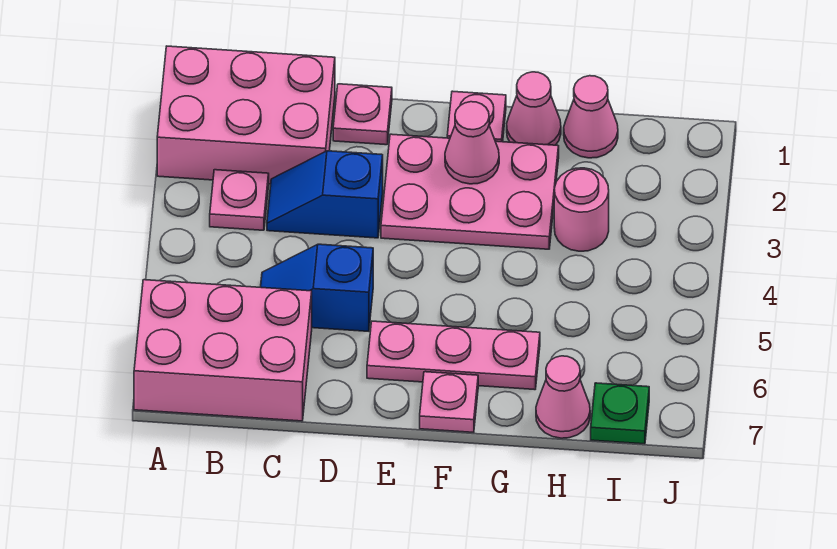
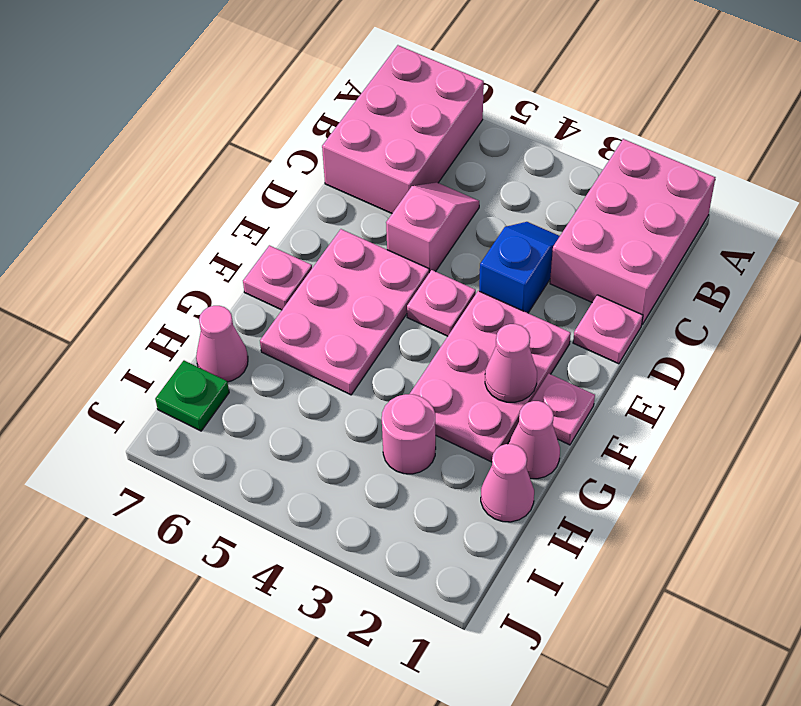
pink plate B3 level 1 -> pink plate E4 level 1
blue slope C5:D5 level 1 top D -> pink slope C5:D5 level 1 top D
pink plate E6:G6 level 1 -> pink plate E5:G6 level 1

